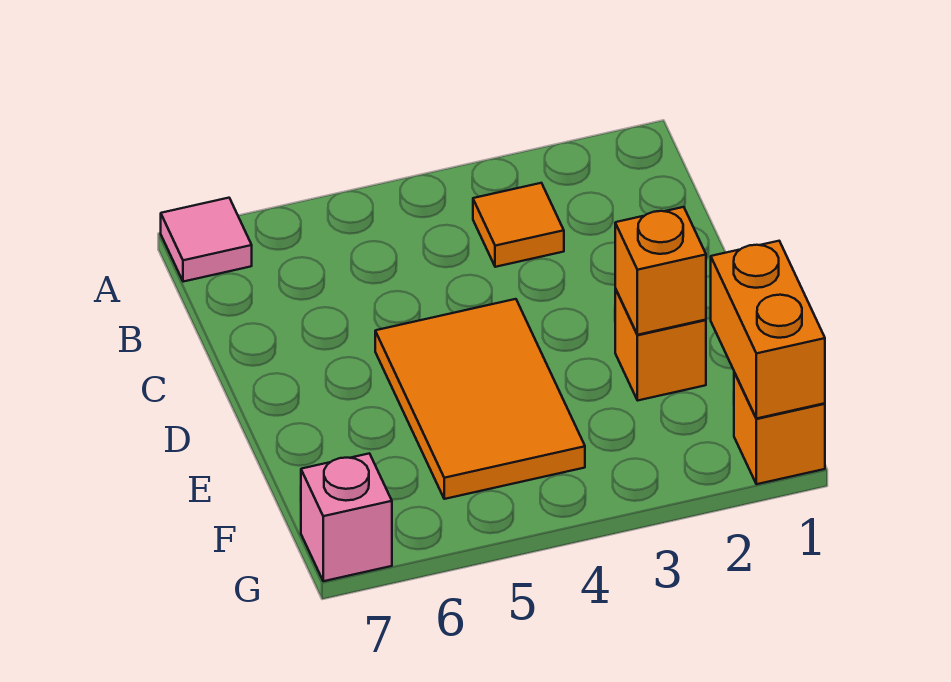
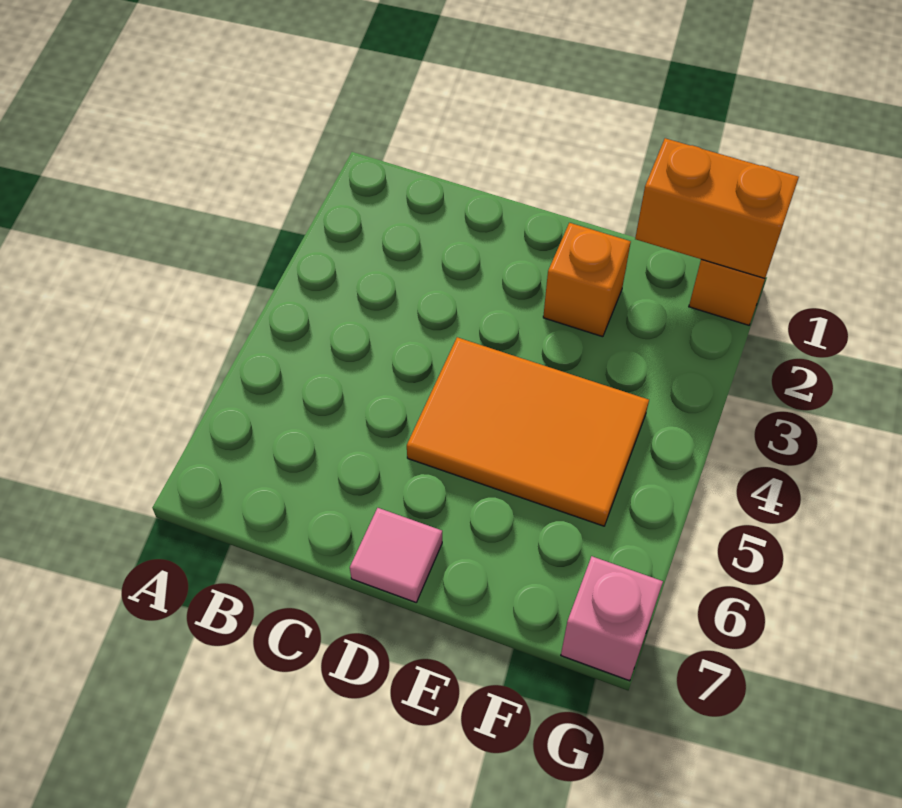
pink tile A7 level 1 -> pink tile D7 level 1
orange tile B3 level 1 -> none
orange brick E2 level 2 -> none

